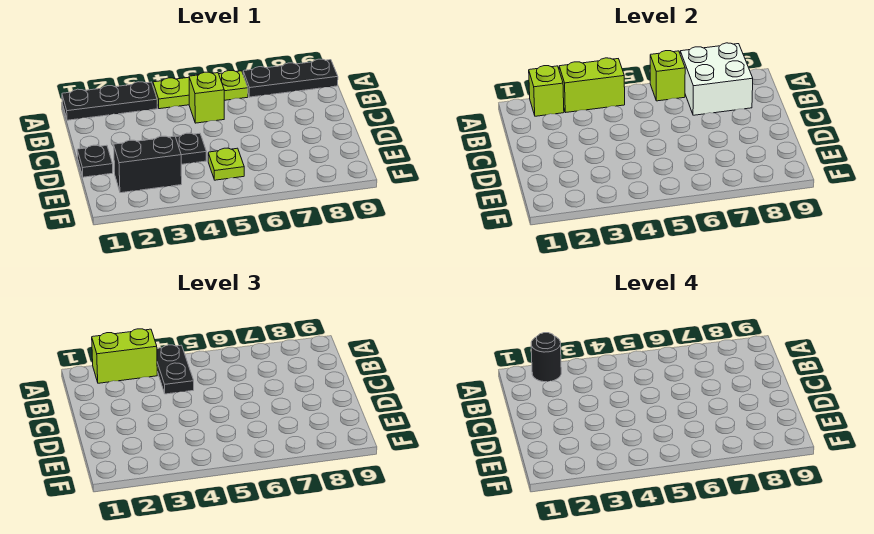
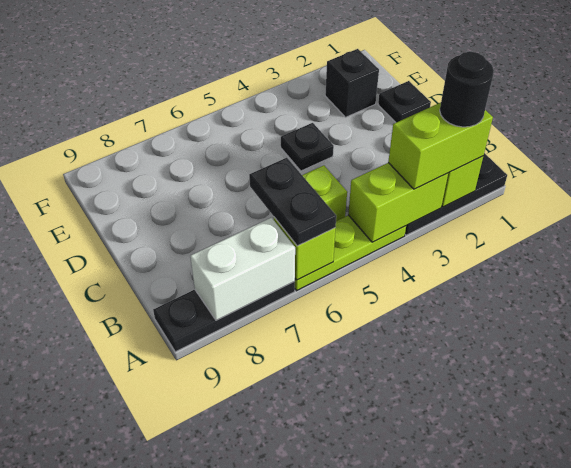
black plate A4:B4 level 3 -> black plate A6:B6 level 3
white brick A7:B8 level 2 -> white brick A7:A8 level 2
black brick E2:E3 level 1 -> black brick E2 level 1
lime plate E5 level 1 -> none

